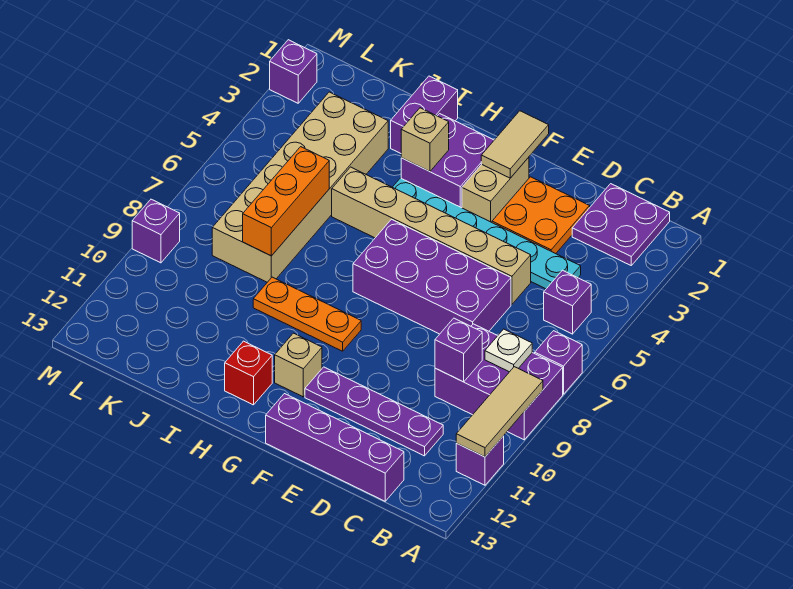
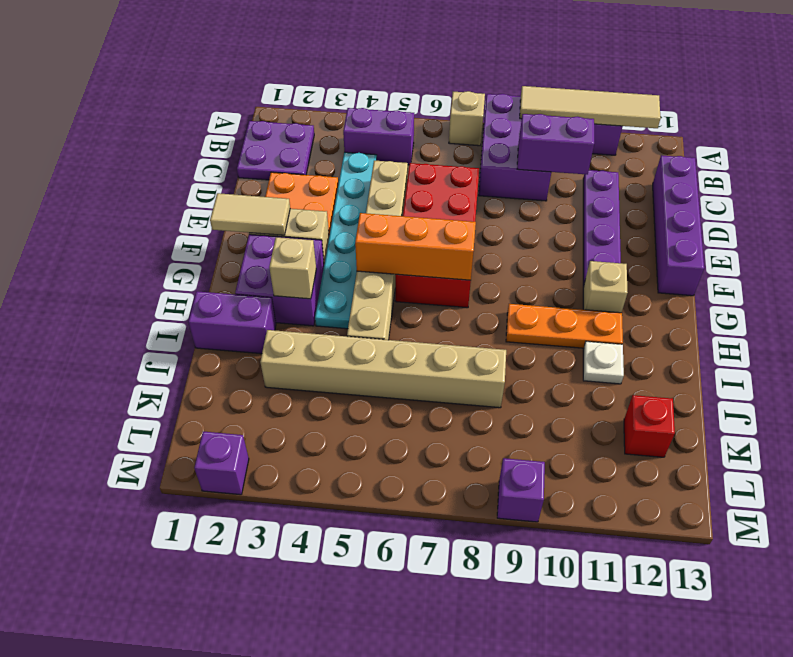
purple brick A7 level 1 -> tan brick A7 level 1
tan tile A9:A11 level 2 -> tan tile A9:A12 level 2
purple brick B5 level 1 -> purple brick B4:B5 level 1
white plate B8 level 2 -> white plate I11 level 1
purple brick C9 level 2 -> purple brick C9:C10 level 2
purple brick D6:G7 level 1 -> red brick D6:G7 level 1
orange plate G9:I9 level 1 -> orange plate H9:H11 level 1
red brick H12 level 1 -> red brick K12 level 1
tan brick J3:K8 level 1 -> tan brick J3:J8 level 1
orange brick J6:J8 level 2 -> orange brick G5:G7 level 2

